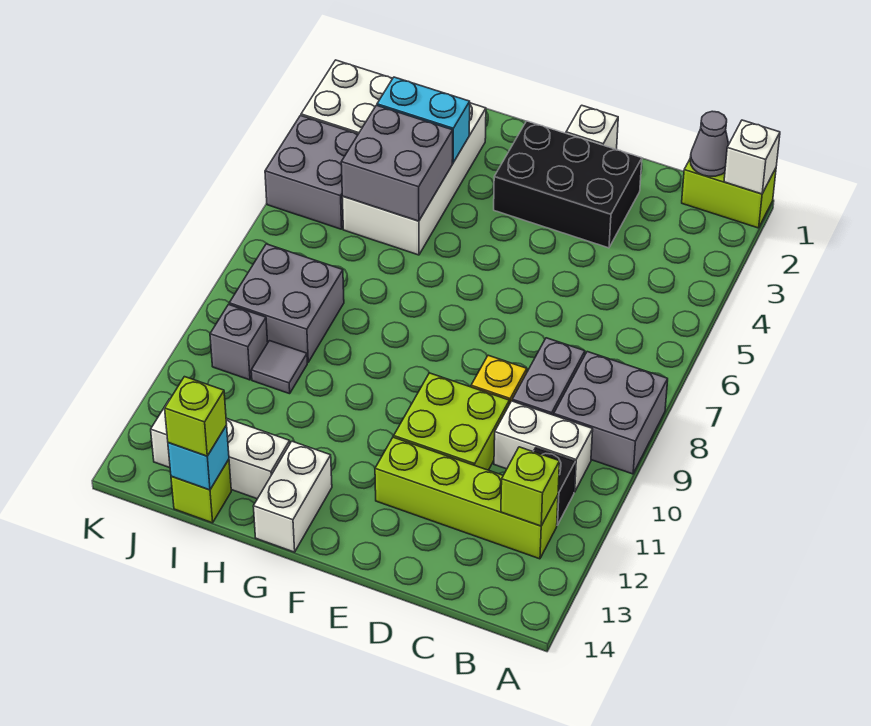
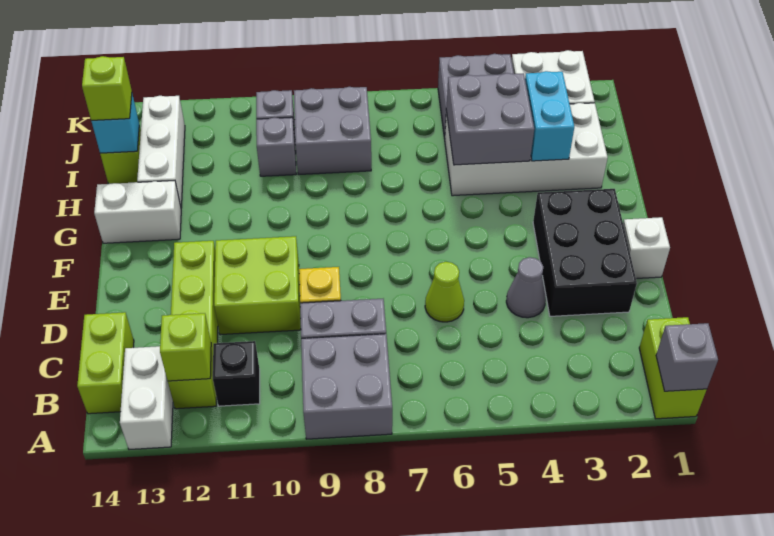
white brick A1 level 2 -> grey brick A1 level 2
grey cone B1 level 2 -> grey cone D4 level 1
white brick B10:C10 level 1 -> white brick A13:B13 level 1
none -> lime brick B14:C14 level 1
none -> lime cone D6 level 1
grey tile I10 level 1 -> grey brick I10 level 1

